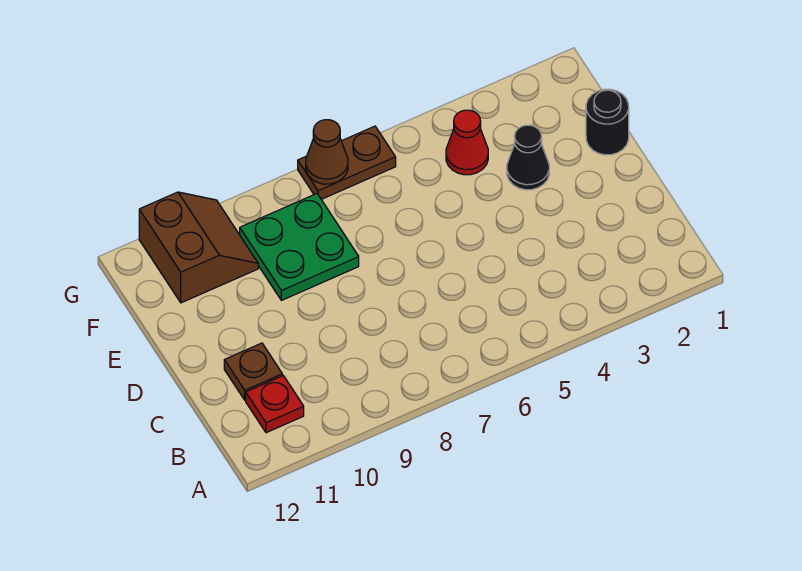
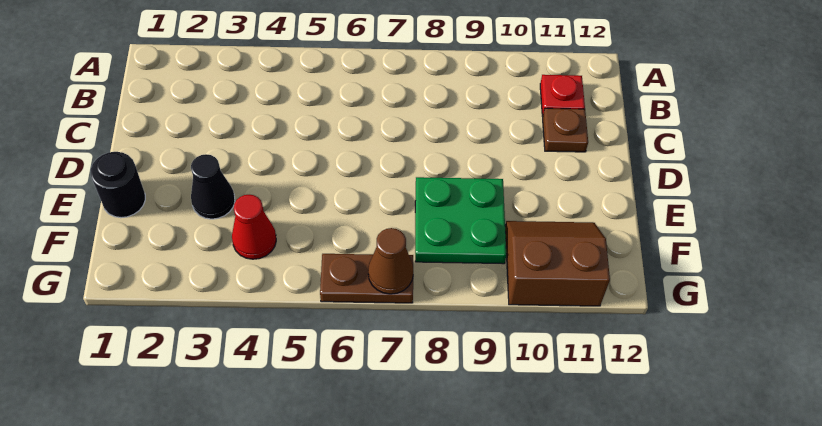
brown slope F10:G11 level 1 top 11 -> brown slope F10:G11 level 1 top G

